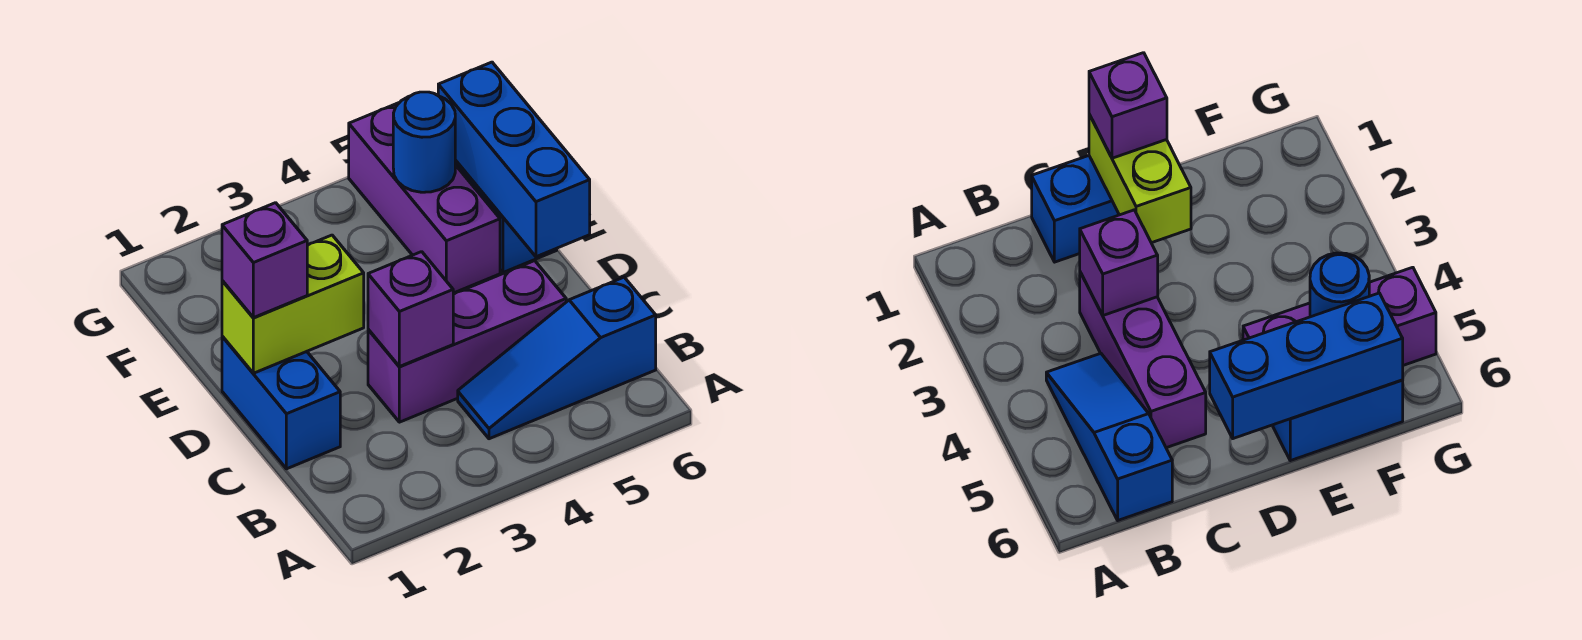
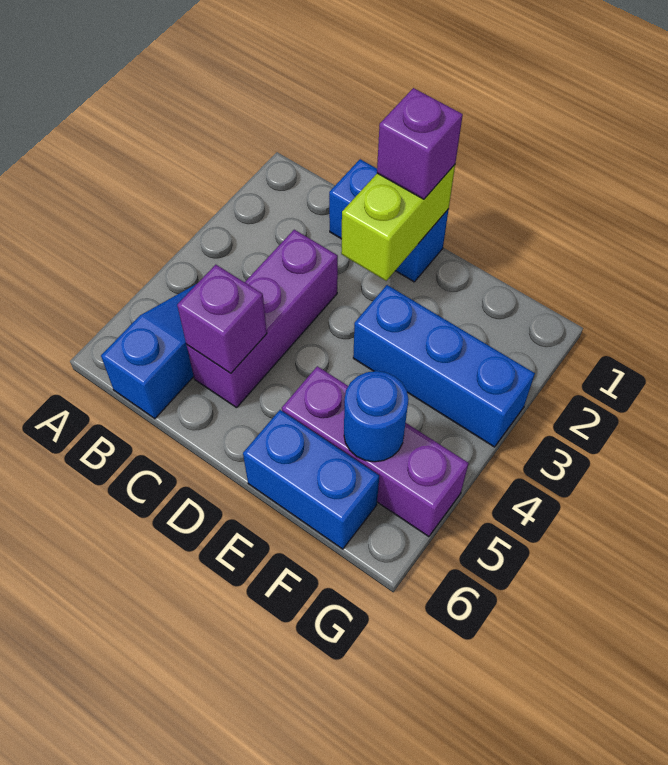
purple brick C3 level 2 -> purple brick C5 level 2
blue brick D6:F6 level 2 -> blue brick E3:G3 level 1

